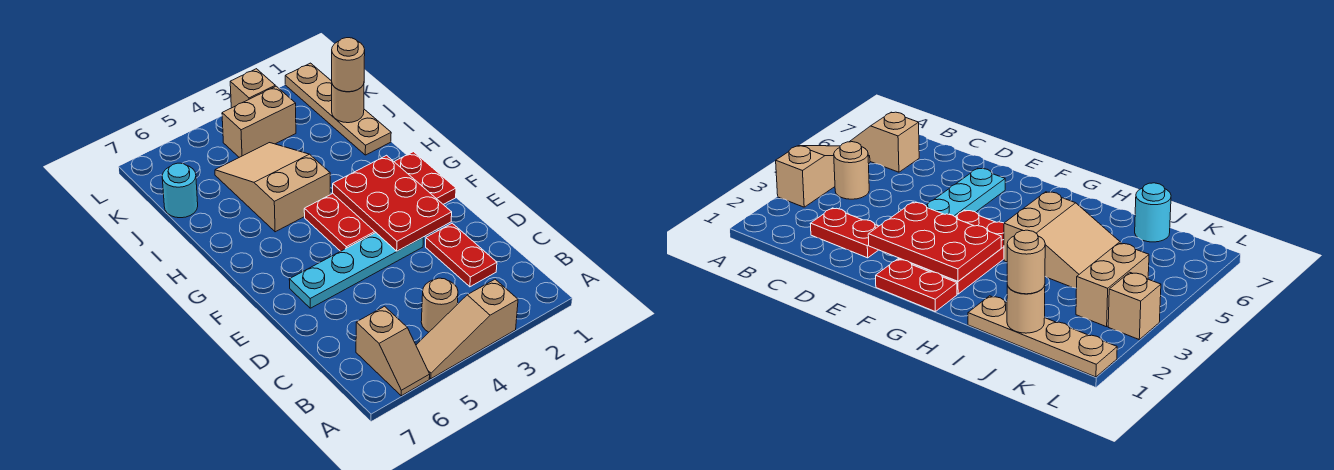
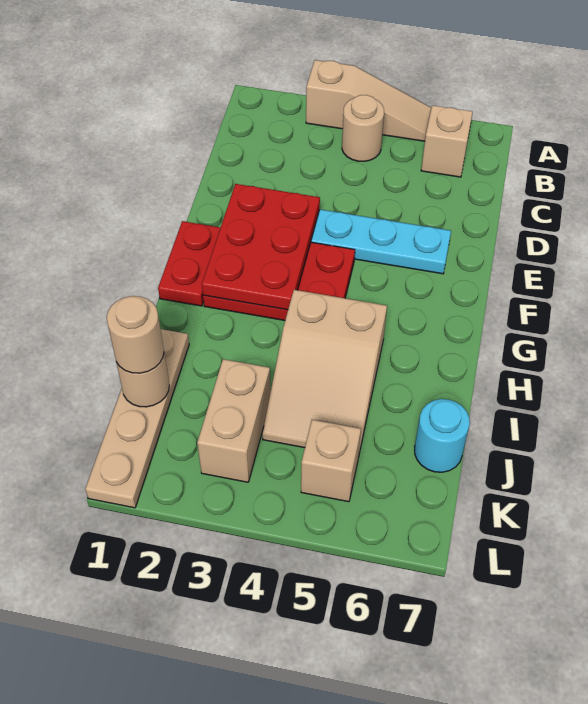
red plate C2:D2 level 1 -> none
tan brick K3:K4 level 1 -> tan brick J3:K3 level 1
tan brick L3 level 1 -> tan brick K5 level 1

